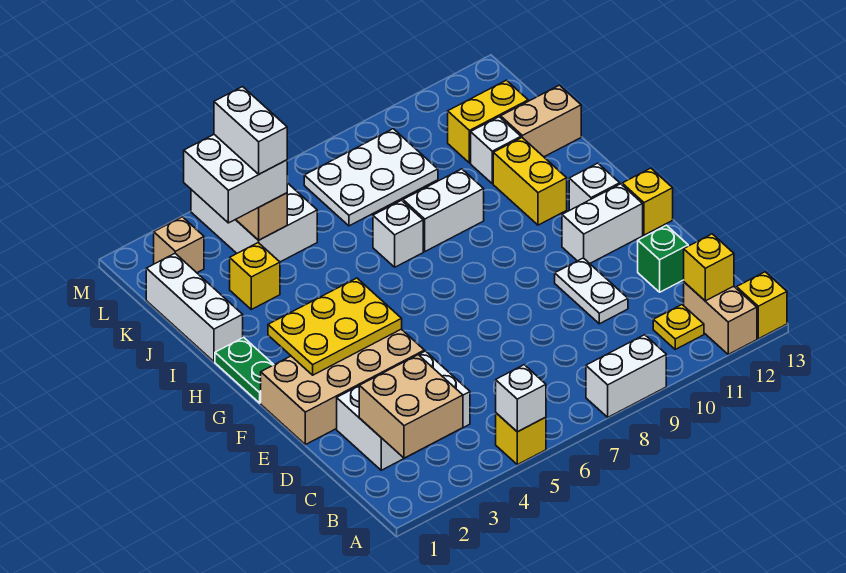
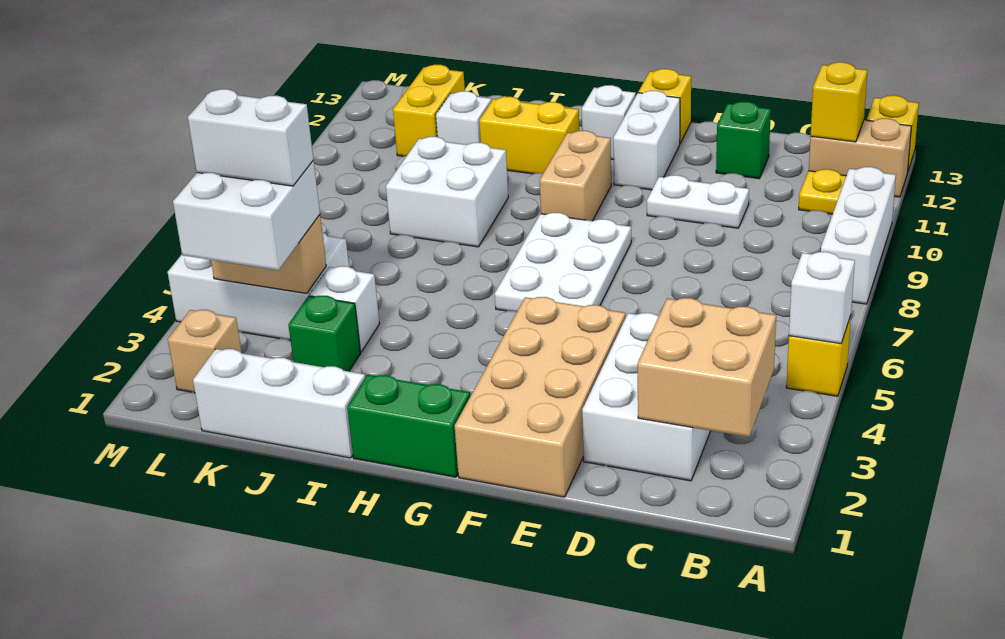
white brick A8:A9 level 1 -> white brick A8:A10 level 1
yellow plate F2:G4 level 2 -> none
green plate G1:H1 level 1 -> green brick G1:H1 level 1
white brick I7 level 1 -> white brick J4 level 1
white brick I8:I9 level 1 -> white brick I8:J9 level 1
yellow brick J3 level 1 -> green brick J3 level 1
tan brick J12:J13 level 1 -> tan brick G9:G10 level 1
white plate K7:L9 level 1 -> white plate F6:G8 level 1

